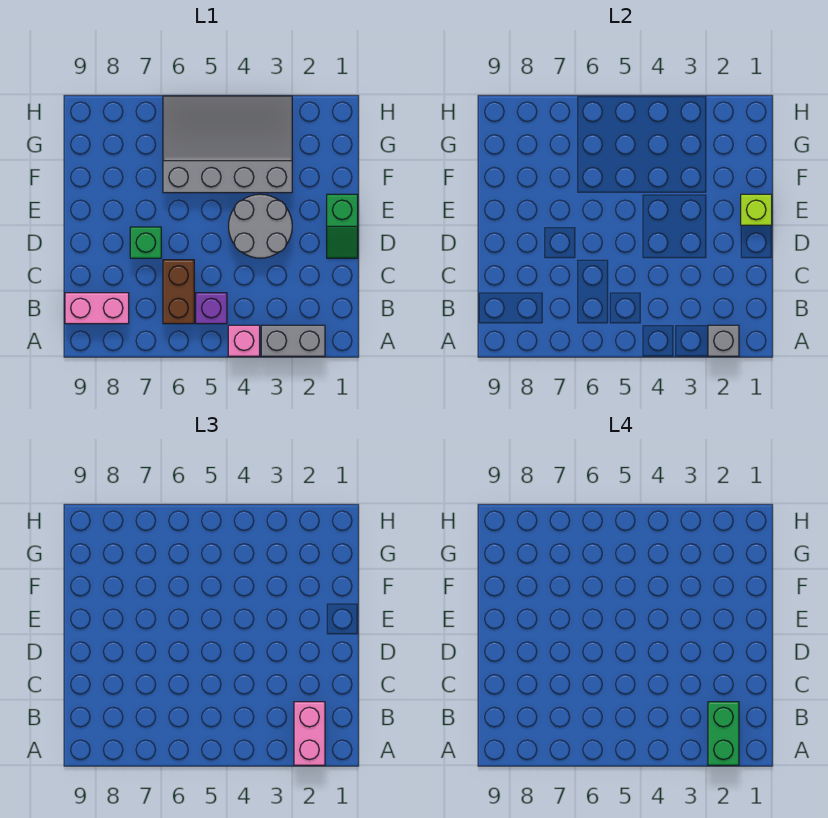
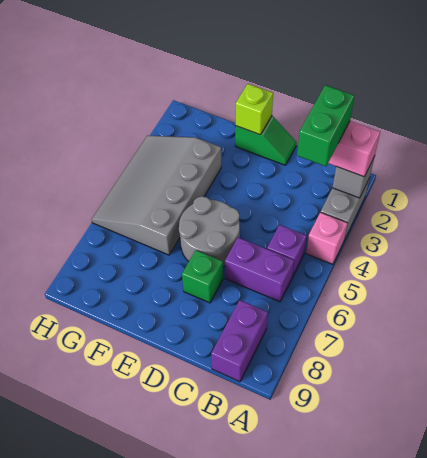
green brick A2:B2 level 4 -> green brick B2:B3 level 4
brown brick B6:C6 level 1 -> purple brick B6:C6 level 1
pink brick B8:B9 level 1 -> purple brick B8:B9 level 1
grey round brick D3:E4 level 1 -> grey round brick D5:E6 level 1

